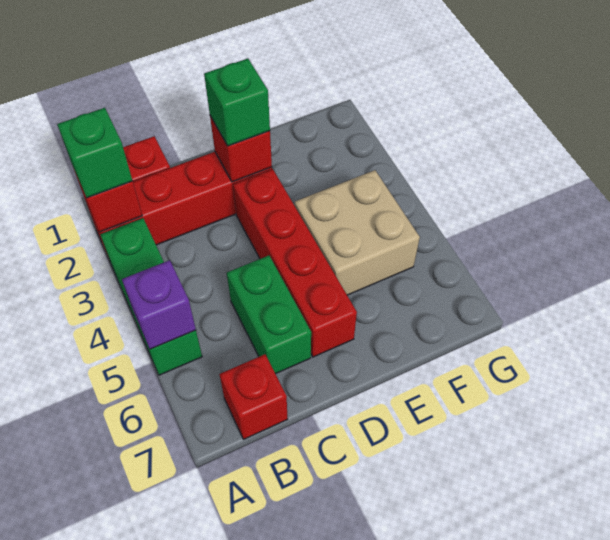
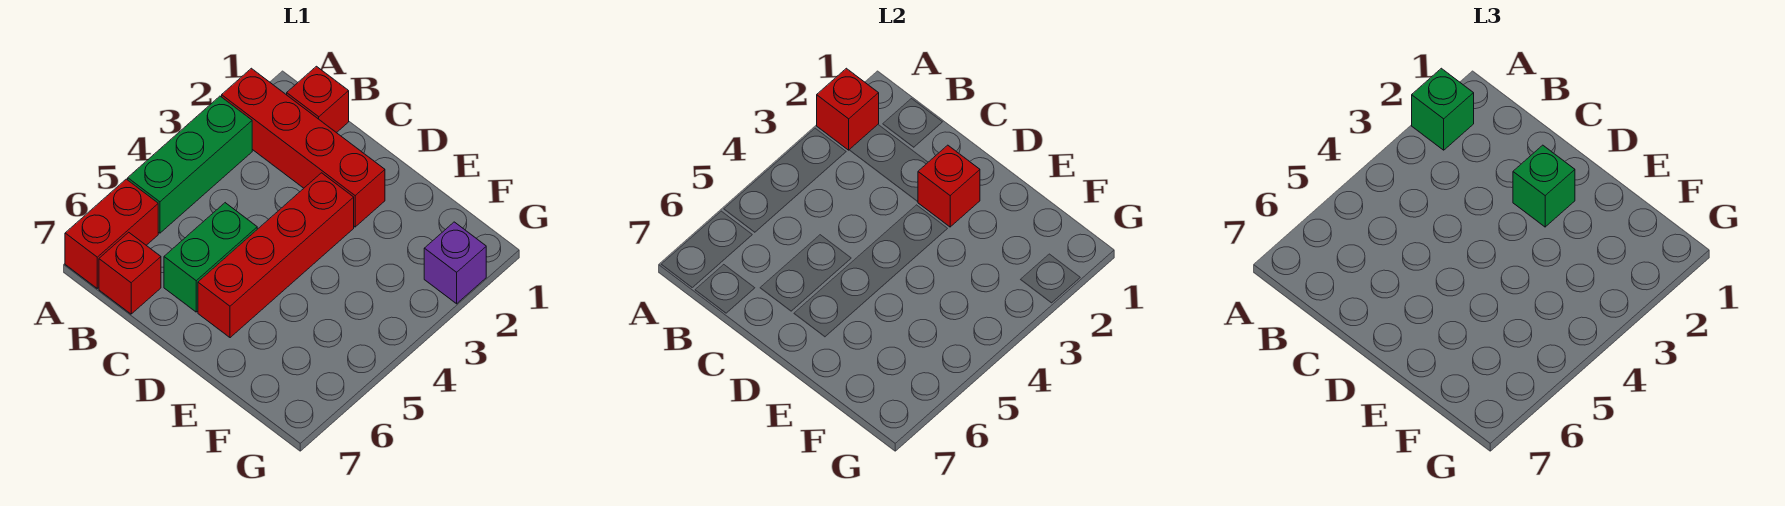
purple brick A5 level 2 -> purple brick G2 level 1
none -> red brick A6:A7 level 1
tan brick E4:F5 level 1 -> none

